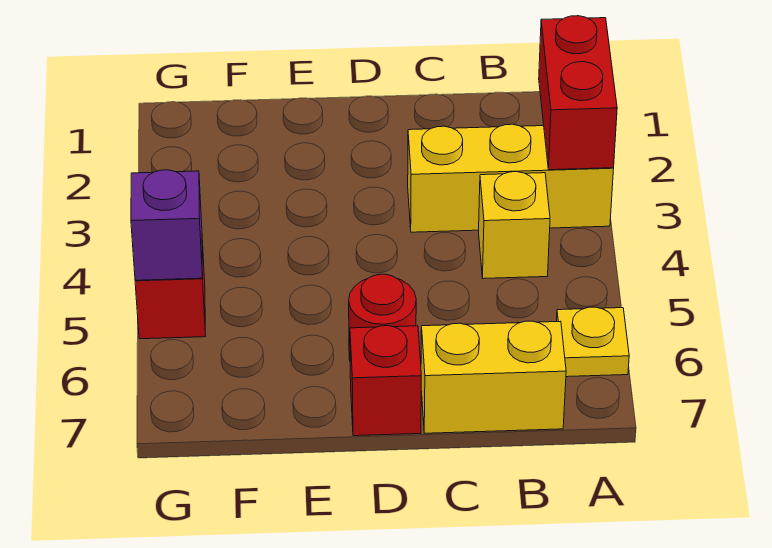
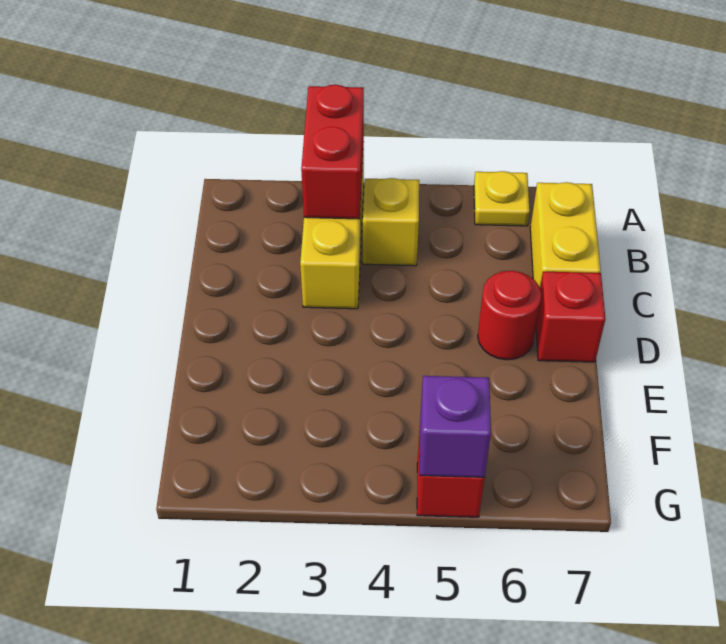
red brick A2:A3 level 2 -> red brick A3:B3 level 2

